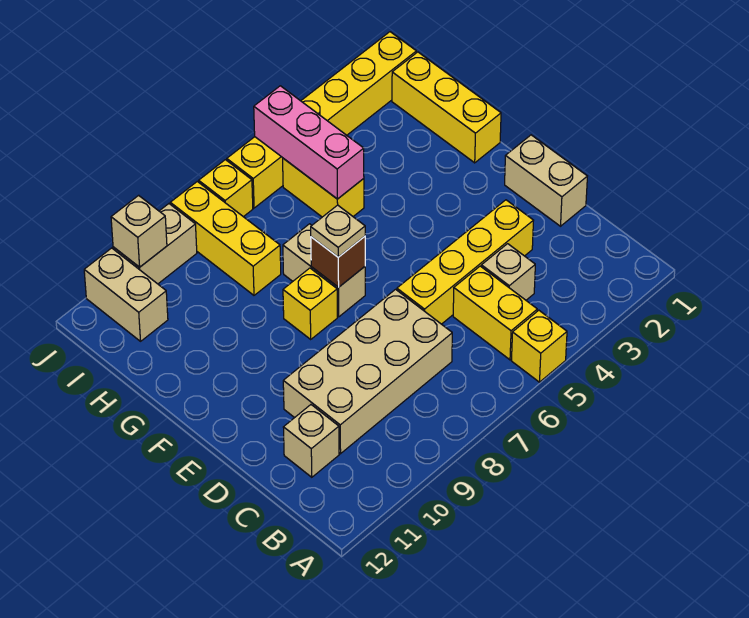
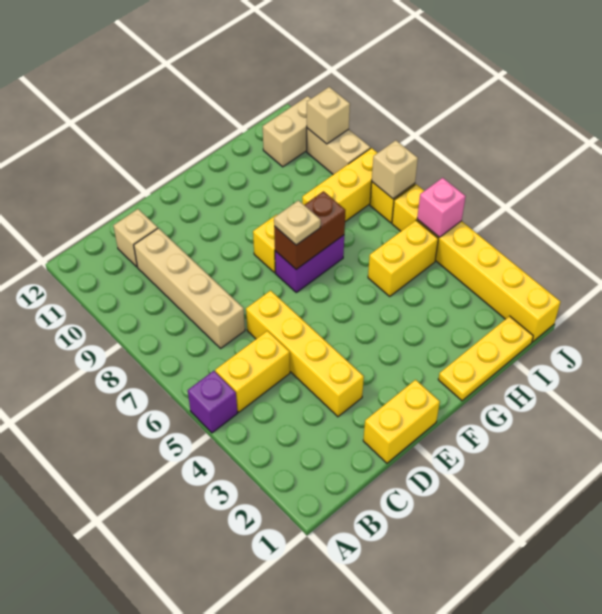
yellow brick A5 level 1 -> purple brick A5 level 1
tan brick C4 level 1 -> tan brick J7 level 2
tan brick C7:D10 level 1 -> tan brick C7:C10 level 1
tan brick D1:E1 level 1 -> yellow brick D1:E1 level 1
tan brick F7:G7 level 1 -> purple brick F7:G7 level 1
brown brick F7 level 2 -> brown brick F7:G7 level 2
yellow brick G1:I1 level 1 -> yellow plate G1:I1 level 1
pink brick H5:J5 level 2 -> pink brick J5 level 2

